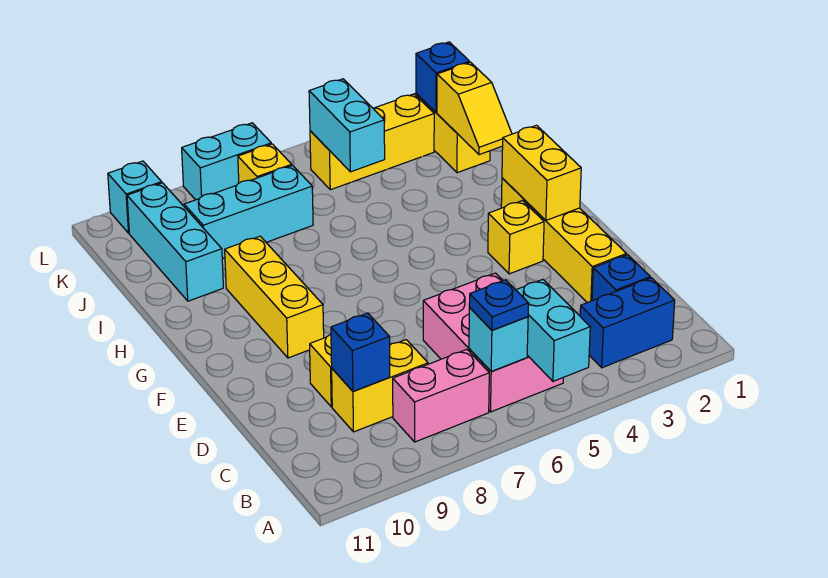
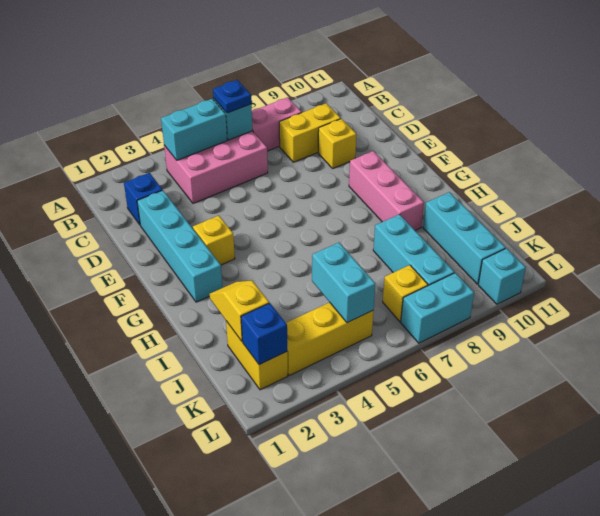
cyan brick A5:B5 level 2 -> cyan brick B4:B5 level 2
blue brick B2:B3 level 1 -> none
pink brick B5:D6 level 1 -> pink brick B4:C6 level 1
blue brick C9 level 2 -> none
yellow brick D2:G2 level 1 -> cyan brick D2:G2 level 1
yellow brick F2:G2 level 2 -> none
yellow brick F9:H9 level 1 -> pink brick F9:H9 level 1
cyan brick J7:J9 level 1 -> cyan brick I8:K8 level 1

